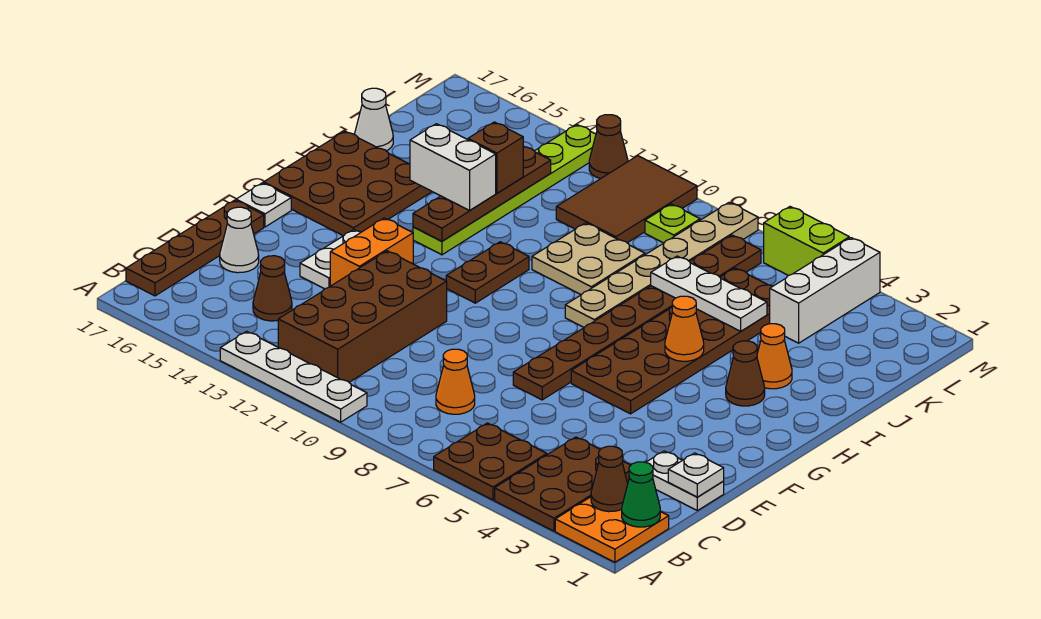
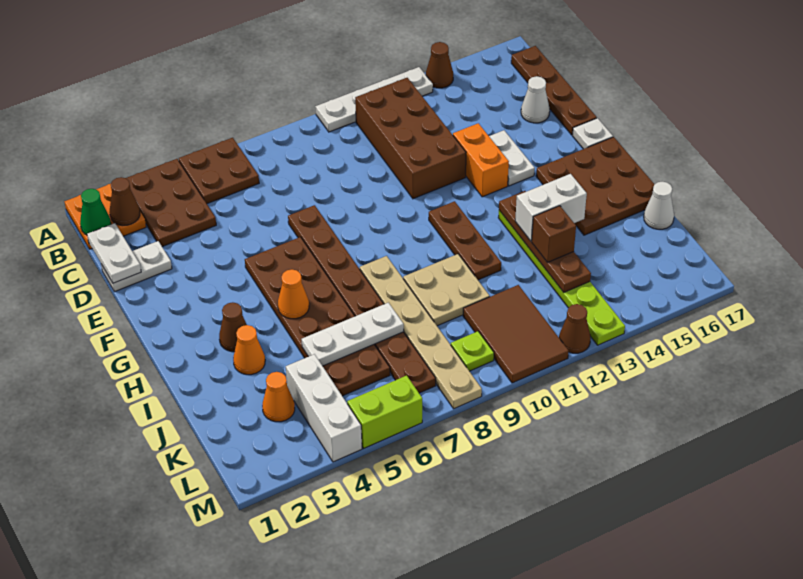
orange cone C8 level 1 -> orange cone K3 level 1
brown cone C14 level 1 -> brown cone A14 level 1
white plate D1 level 2 -> white plate C1:D1 level 2
brown plate G11:H11 level 1 -> brown plate G11:I11 level 1

